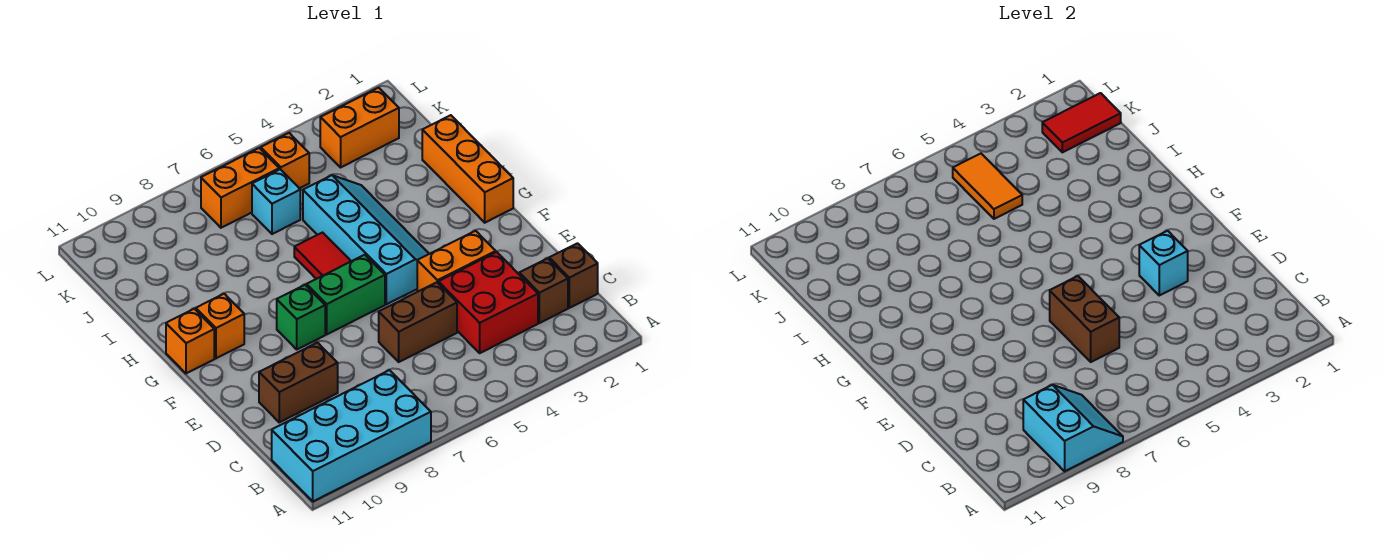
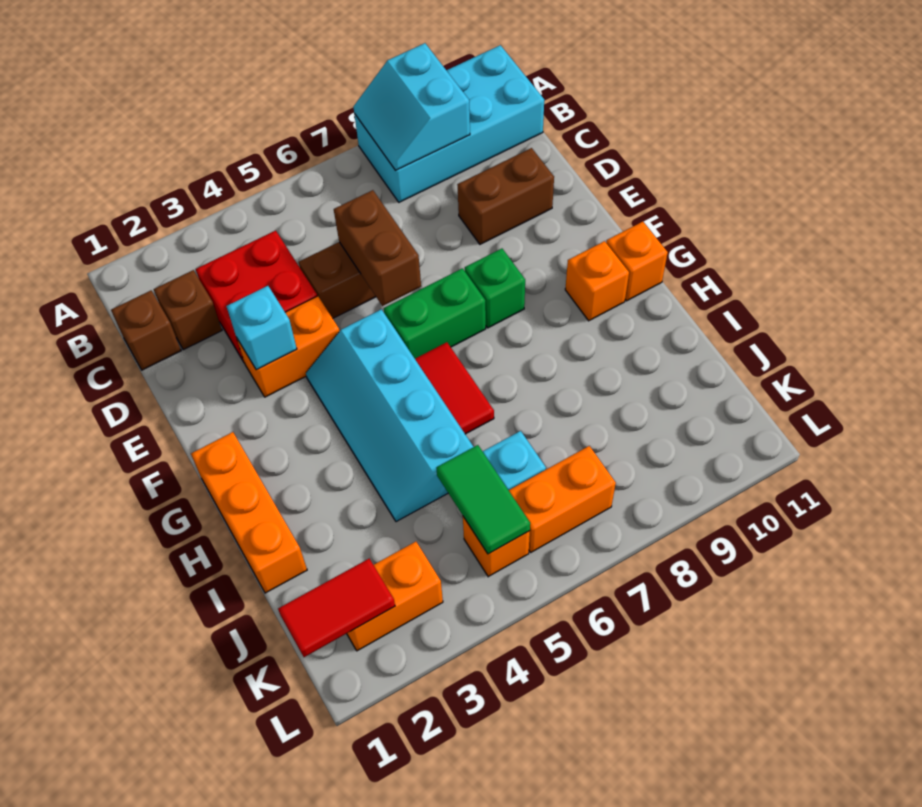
orange tile J5:K5 level 2 -> green tile J5:K5 level 2

